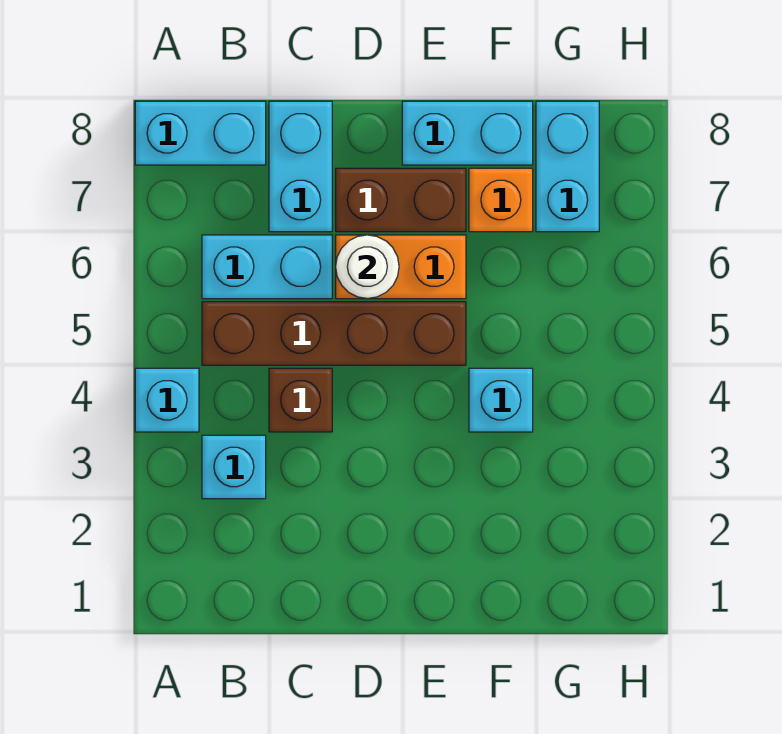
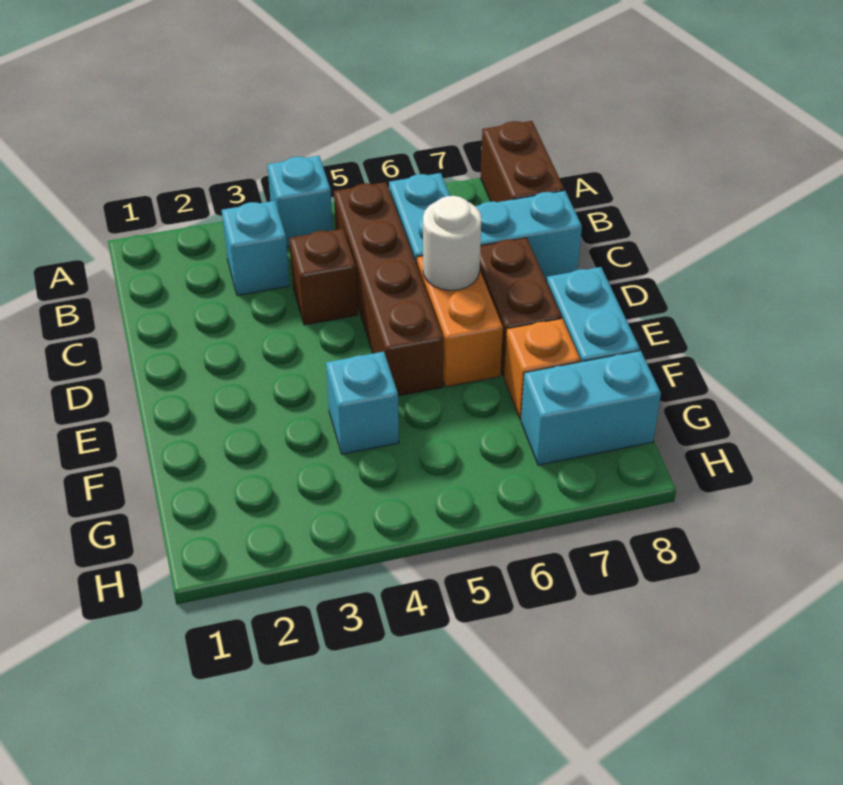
cyan brick A8:B8 level 1 -> brown brick A8:B8 level 1

